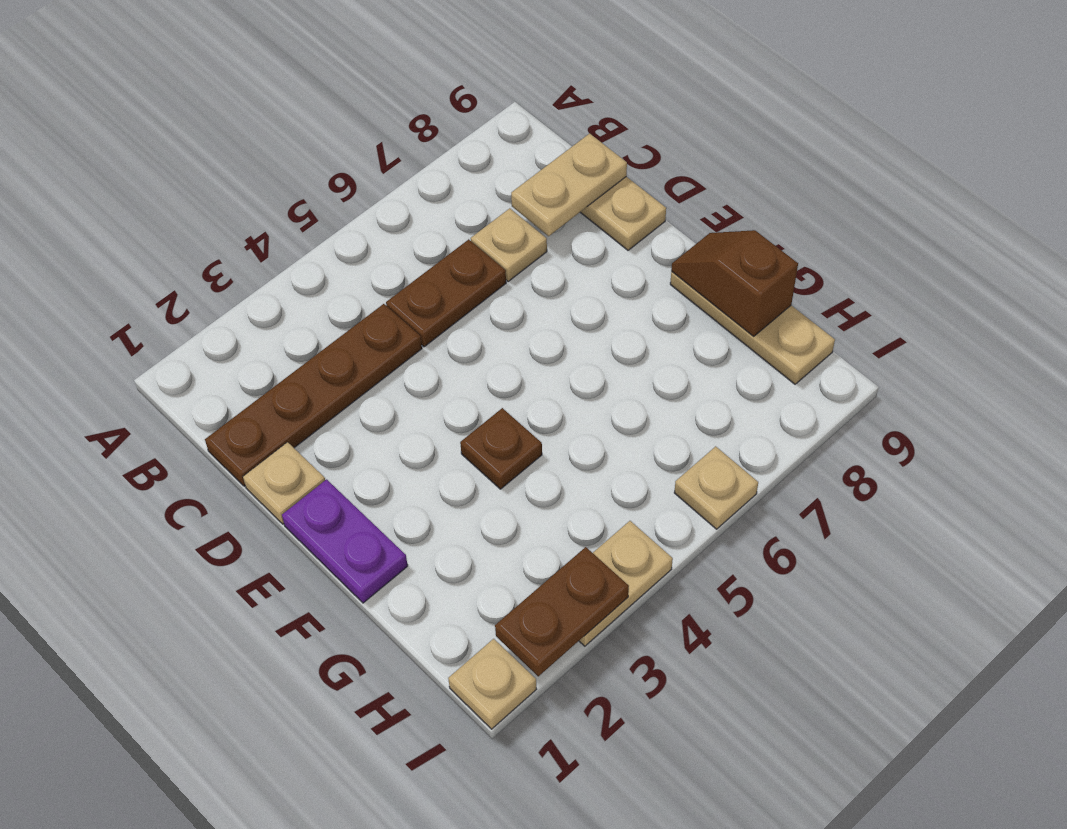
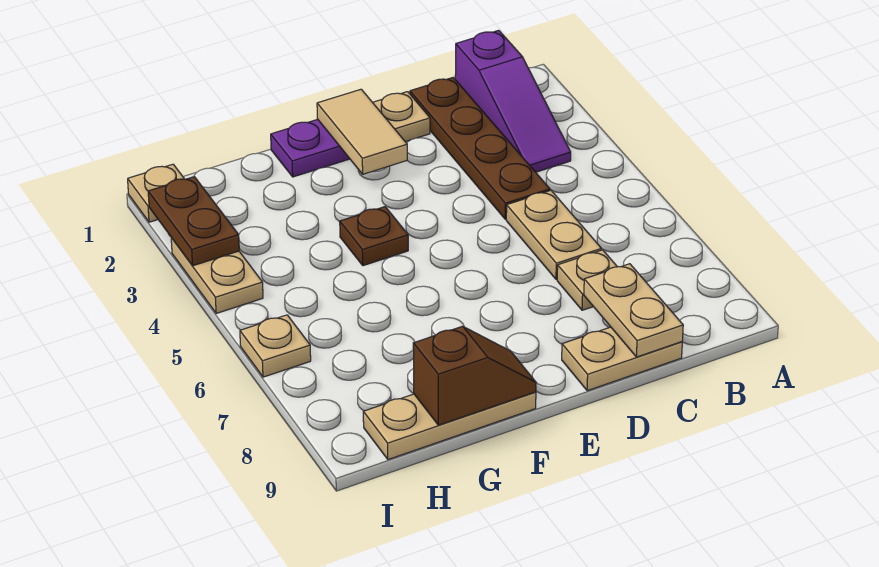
none -> purple slope B1:B3 level 1 top 1
brown plate C5:C6 level 1 -> tan plate C5:C6 level 1
none -> tan tile E1:E2 level 2

